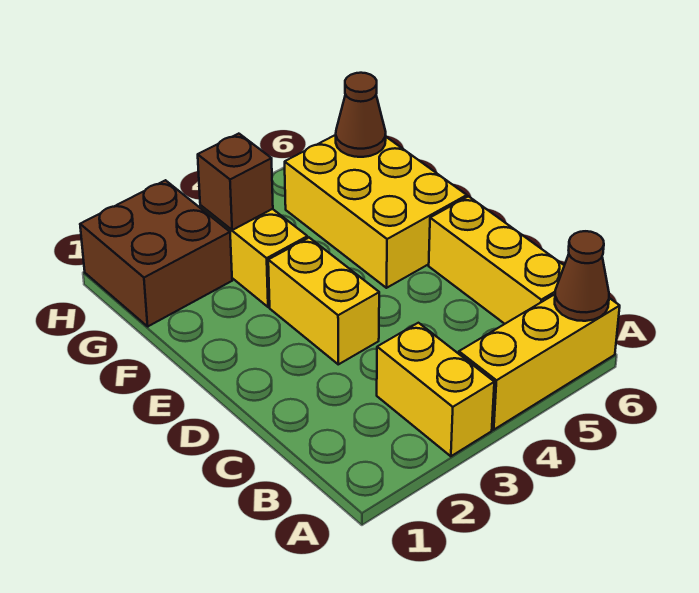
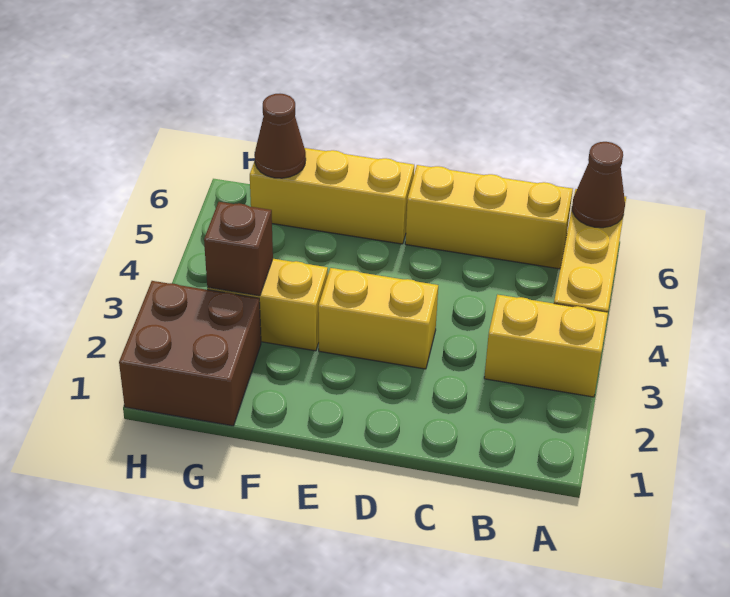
yellow brick E5:G6 level 1 -> yellow brick E6:G6 level 1

